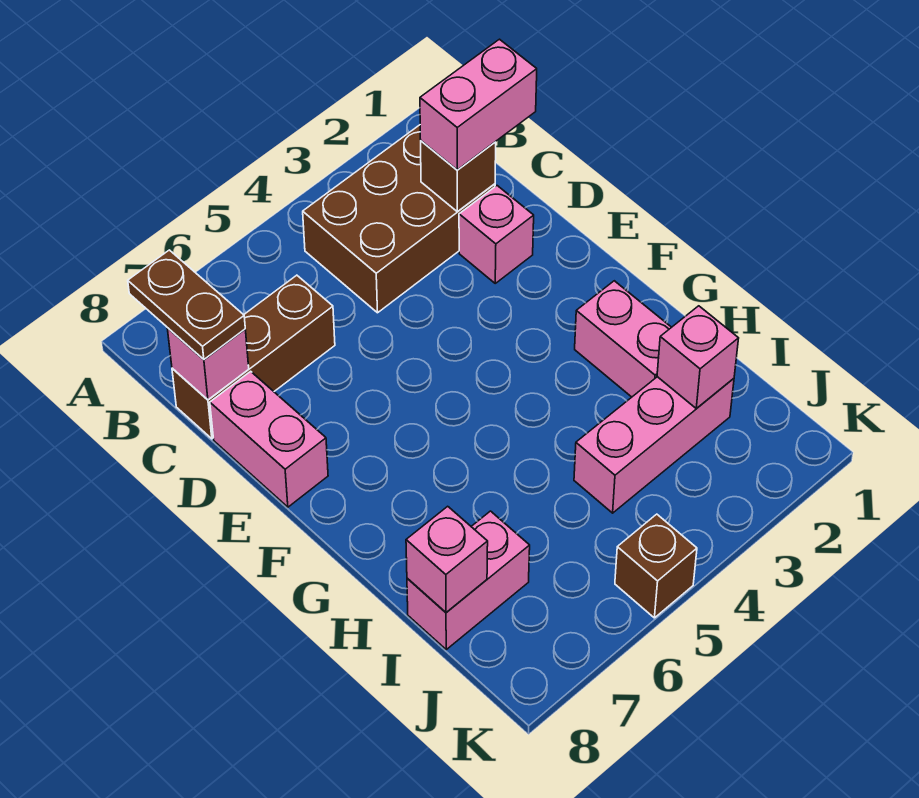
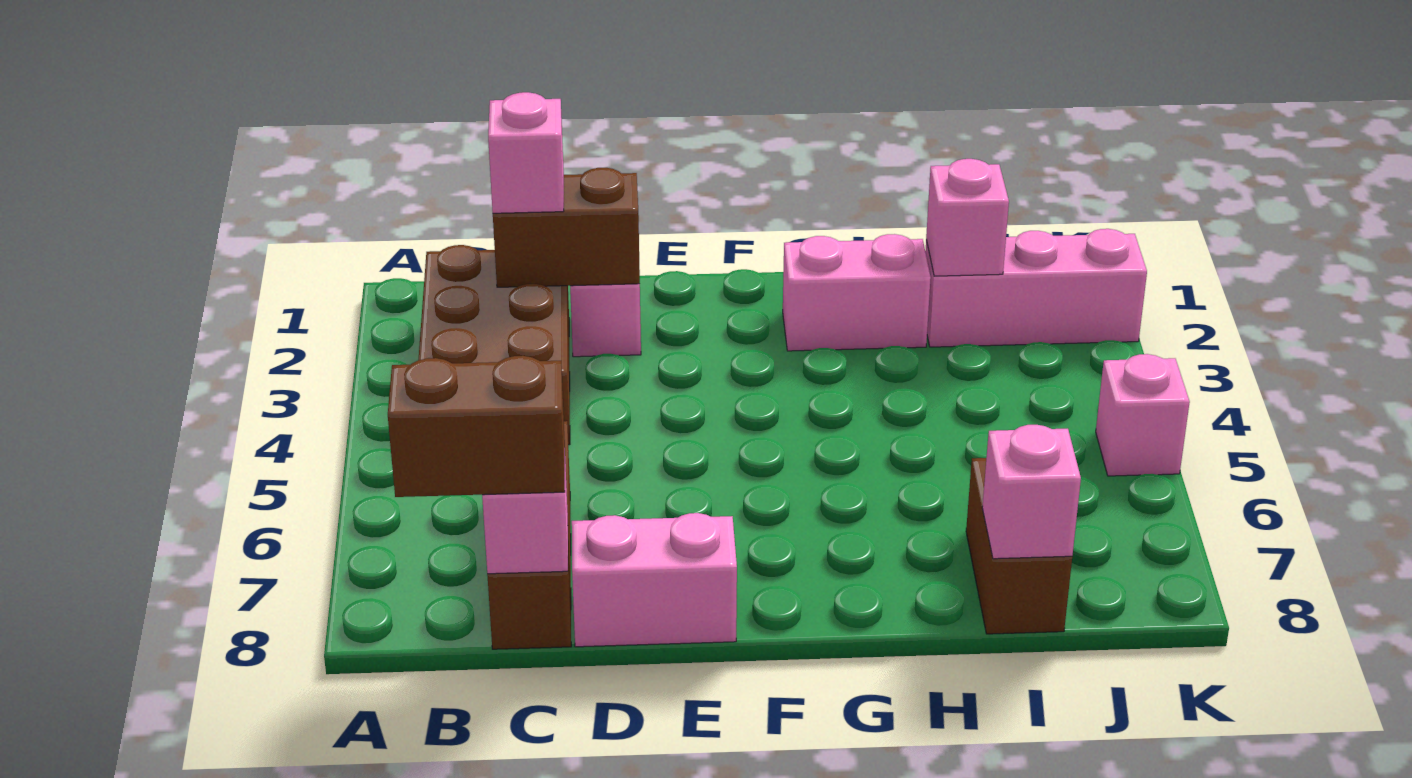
brown plate B8:C8 level 3 -> brown brick B8:C8 level 3
pink brick C1:C2 level 3 -> pink brick C2 level 3
brown brick C2 level 2 -> brown brick C2:D2 level 2
pink brick I2:I4 level 1 -> pink brick I2:K2 level 1
pink brick I7:I8 level 1 -> brown brick I7:I8 level 1
brown brick K5 level 1 -> pink brick K5 level 1

